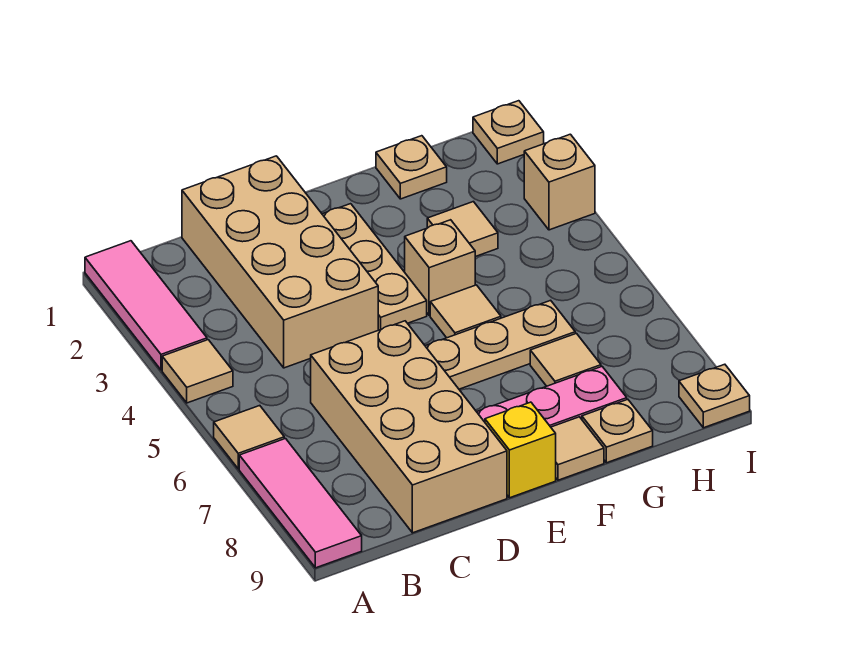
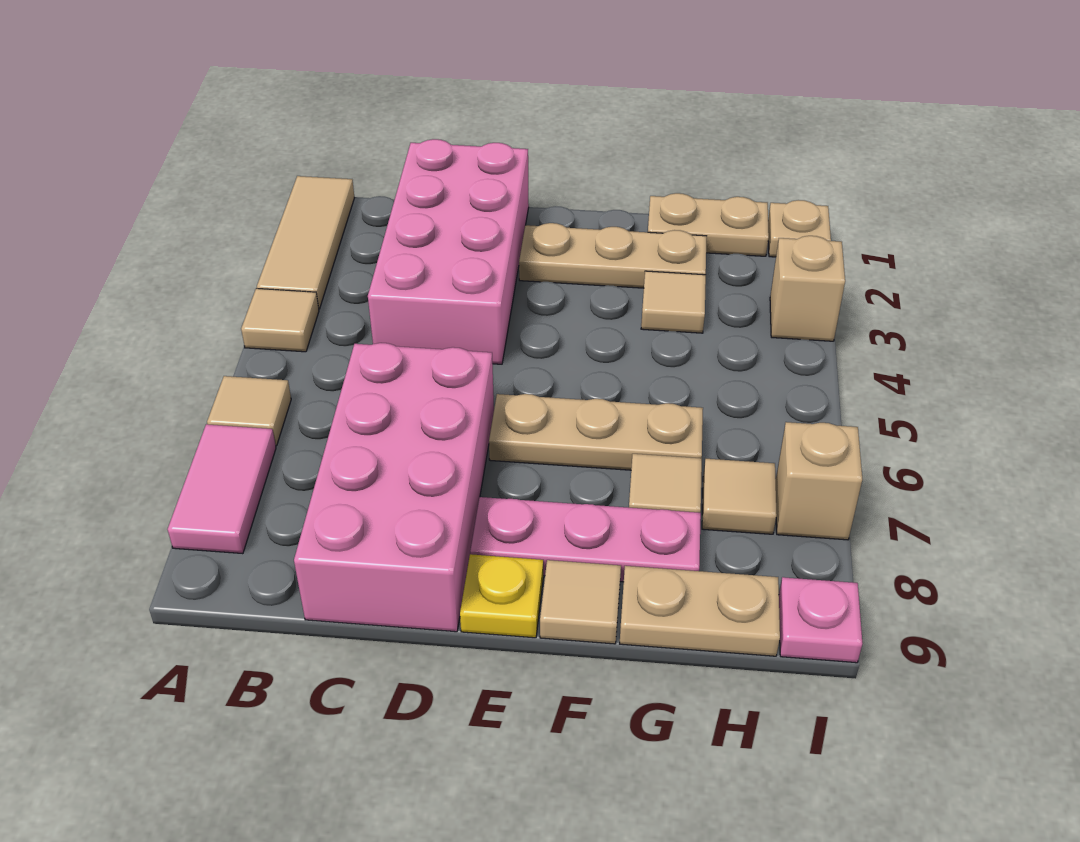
pink tile A1:A3 level 1 -> tan tile A1:A3 level 1
pink tile A7:A9 level 1 -> pink tile A7:A8 level 1
tan brick C1:D4 level 1 -> pink brick C1:D4 level 1
tan brick C6:D9 level 1 -> pink brick C6:D9 level 1
tan plate E2:E4 level 1 -> tan plate E2:G2 level 1
yellow brick E9 level 1 -> yellow plate E9 level 1
tan brick F4 level 1 -> tan brick I7 level 1
tan tile F5 level 1 -> tan tile H7 level 1
tan plate G1 level 1 -> tan plate G1:H1 level 1
tan plate G9 level 1 -> tan plate G9:H9 level 1
tan plate I9 level 1 -> pink plate I9 level 1

